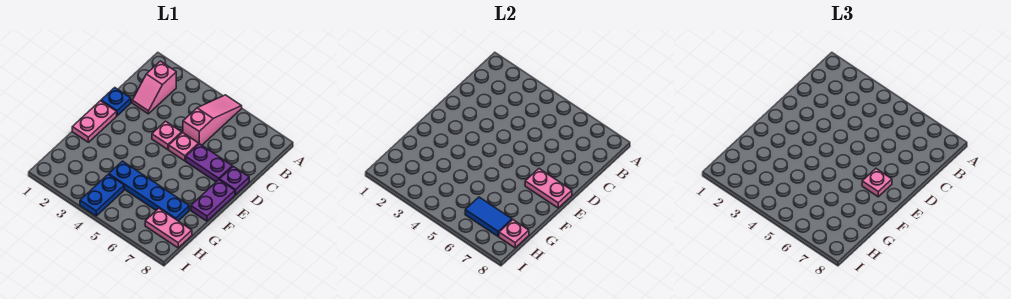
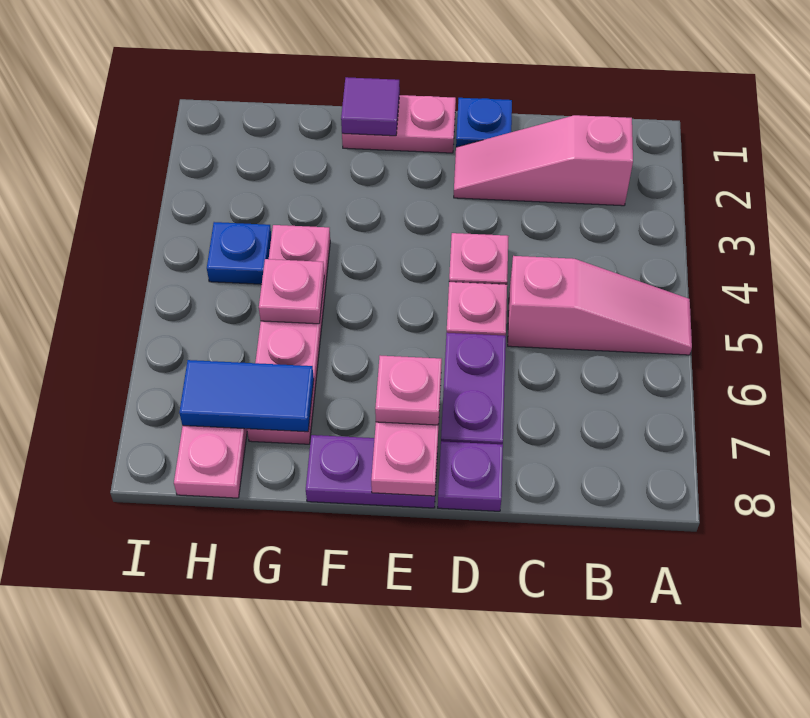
pink slope B2:C2 level 1 top B -> pink slope B2:D2 level 1 top B
none -> purple tile F1 level 2
blue plate G4:G7 level 1 -> pink plate G4:G7 level 1
blue plate H4:I4 level 1 -> blue plate H4 level 1
blue tile H6:H7 level 2 -> blue tile G7:H7 level 2
pink plate H8 level 2 -> pink plate G5 level 2

